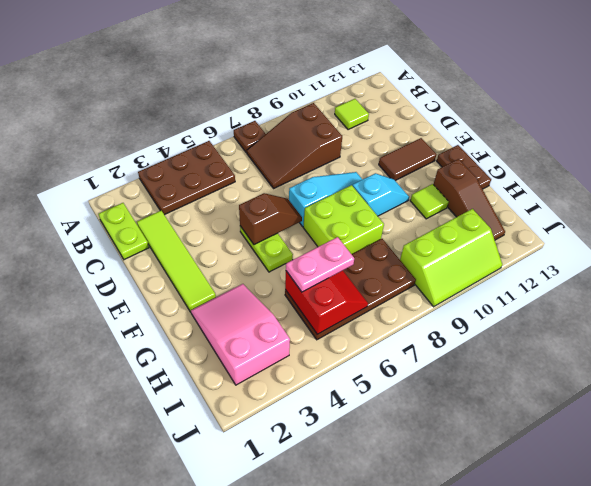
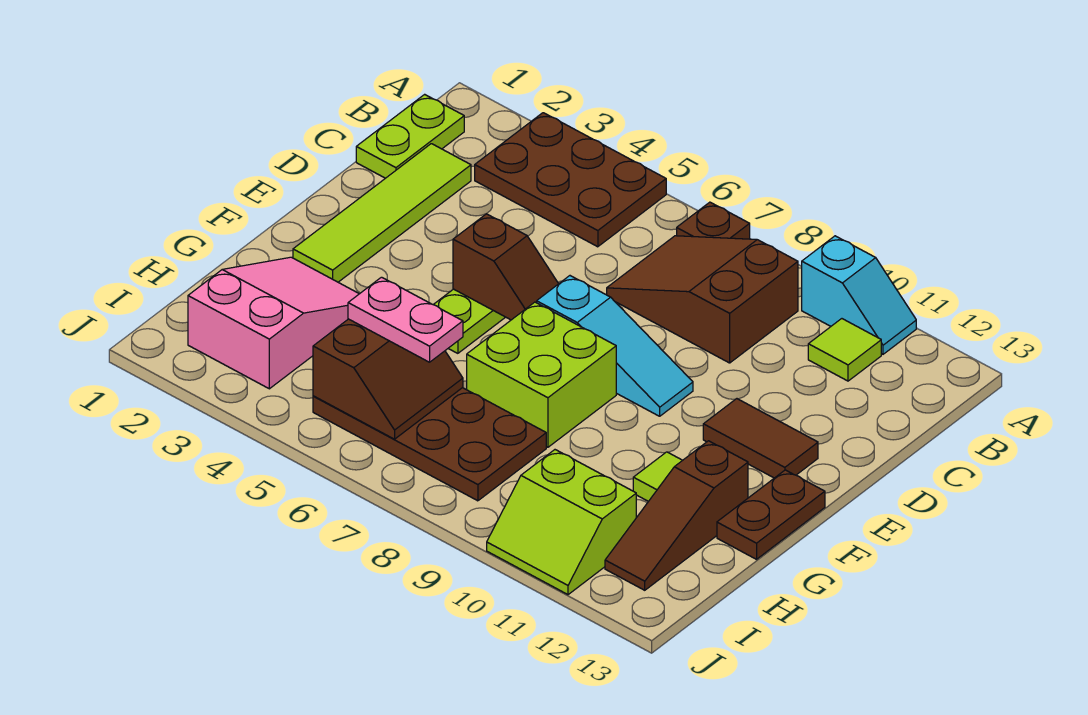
cyan slope F9:F10 level 1 top 9 -> cyan slope A10:A11 level 1 top 10
red slope H5:I6 level 2 top 5 -> brown slope H5:I6 level 2 top 5
lime slope I9:J11 level 1 top I -> lime slope I10:J11 level 1 top I

